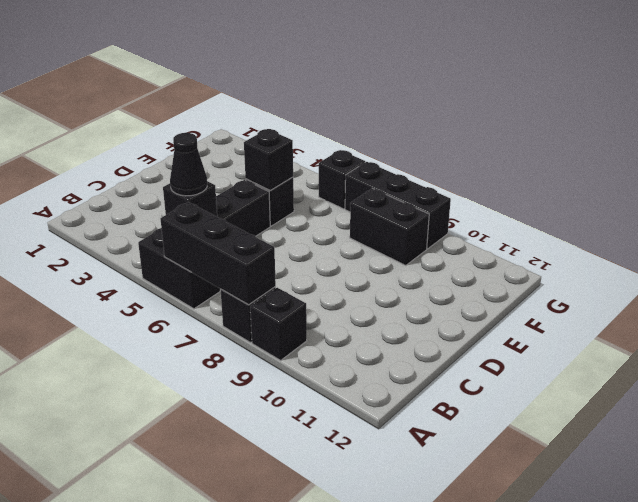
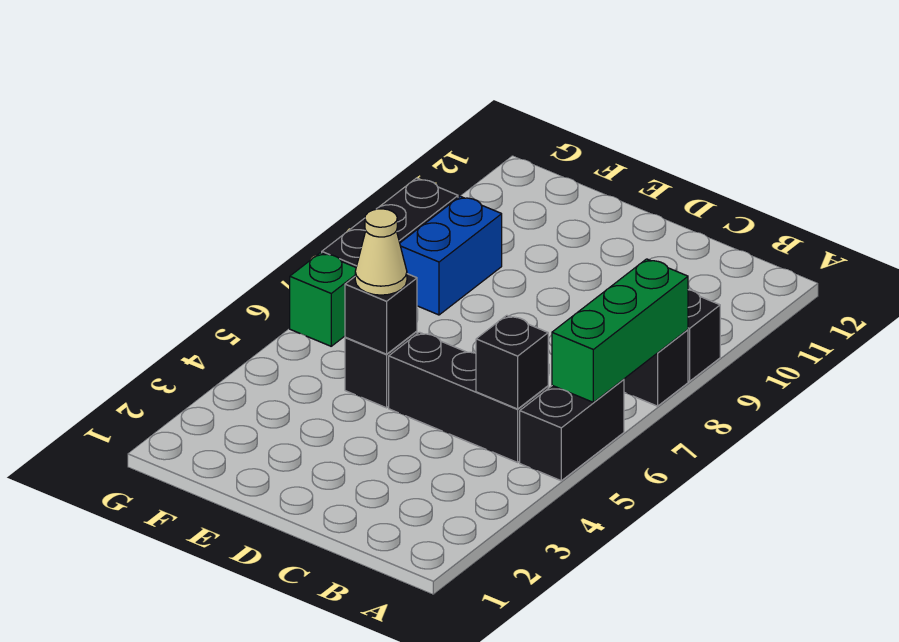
black brick A6:A8 level 2 -> green brick A6:A8 level 2
black cone B5 level 3 -> none
none -> tan cone E5 level 3
black brick F8:F9 level 1 -> blue brick F8:F9 level 1
black brick G6 level 1 -> green brick G6 level 1

